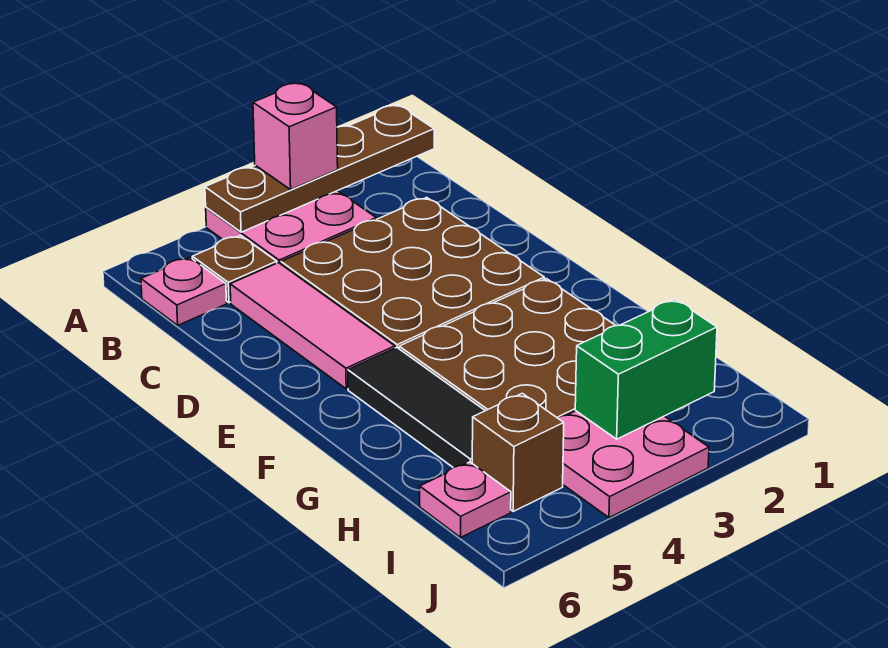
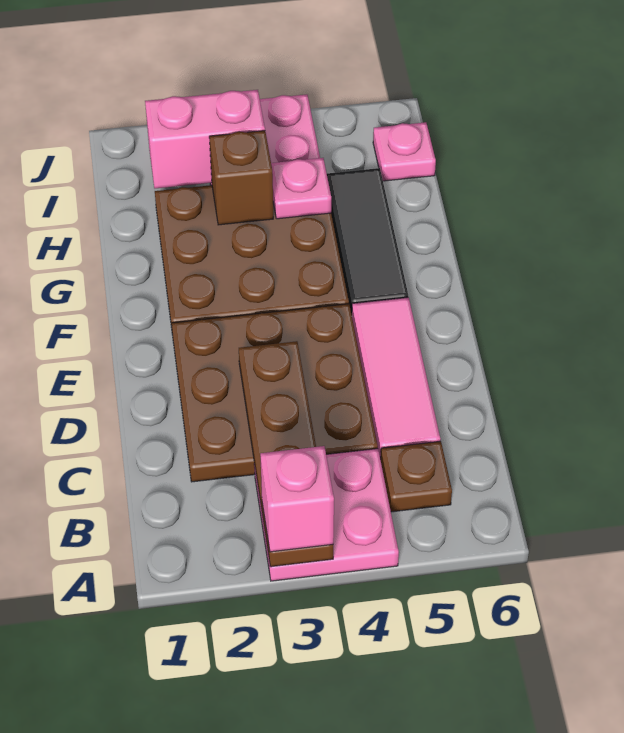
brown plate A1:A4 level 2 -> brown plate A3:D3 level 2
pink plate B6 level 1 -> pink plate H4 level 2
green brick I2:I3 level 2 -> pink brick I2:I3 level 2
brown brick I5 level 1 -> brown brick H3 level 2

